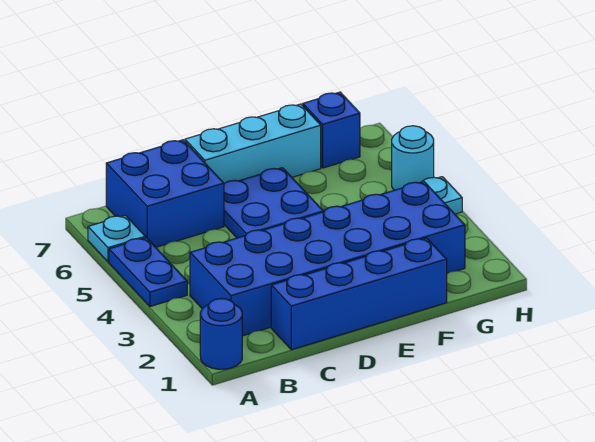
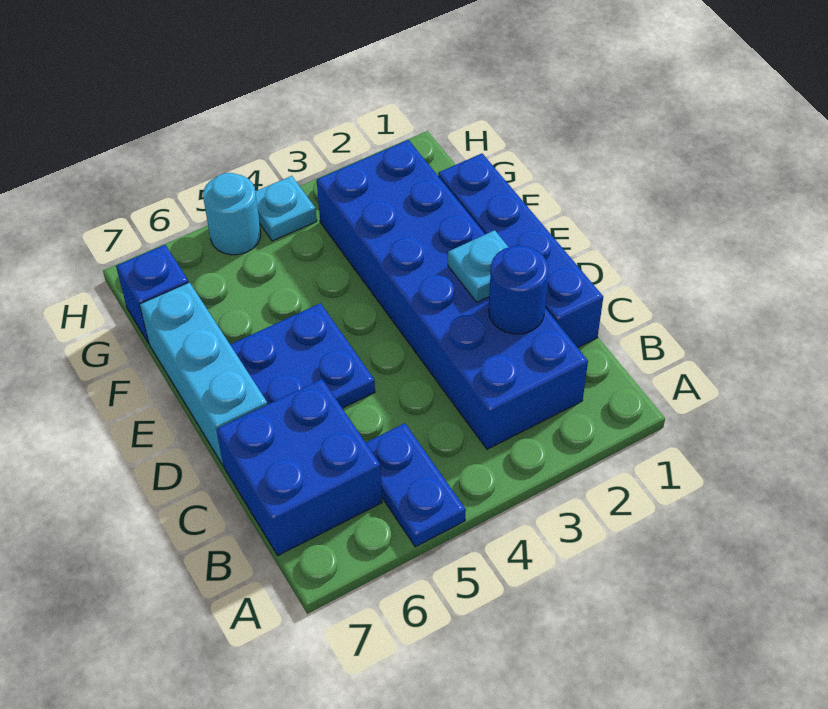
blue round brick A1 level 1 -> blue round brick C2 level 2
blue plate A4:A5 level 1 -> blue plate A5:B5 level 1
cyan plate A6 level 1 -> cyan plate D2 level 2

